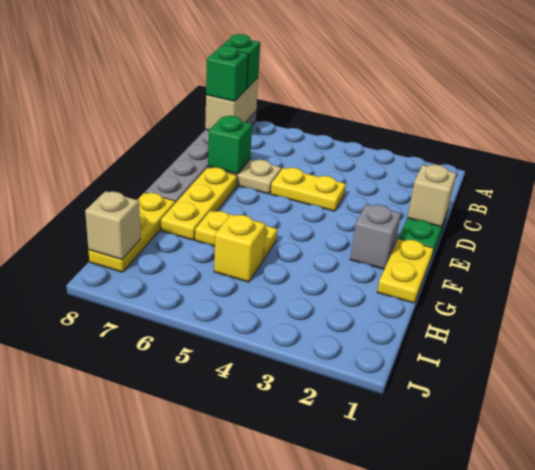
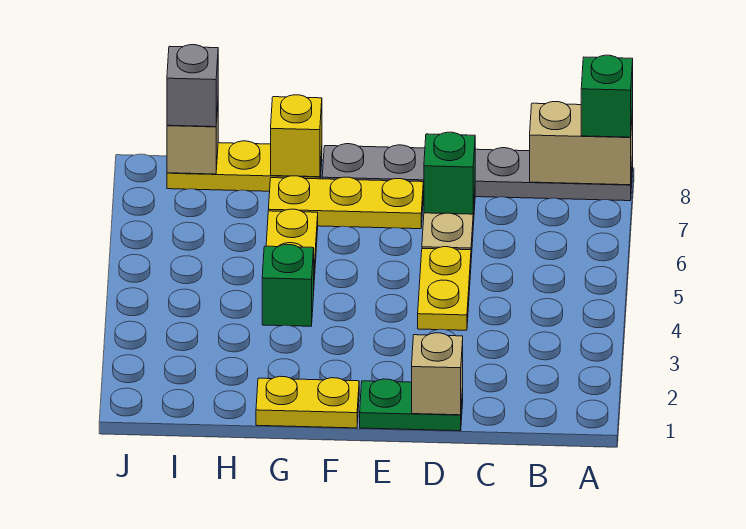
green brick B8 level 3 -> green brick G4 level 1
grey brick F2 level 1 -> grey brick I8 level 3
yellow brick H5 level 1 -> yellow brick G8 level 2

